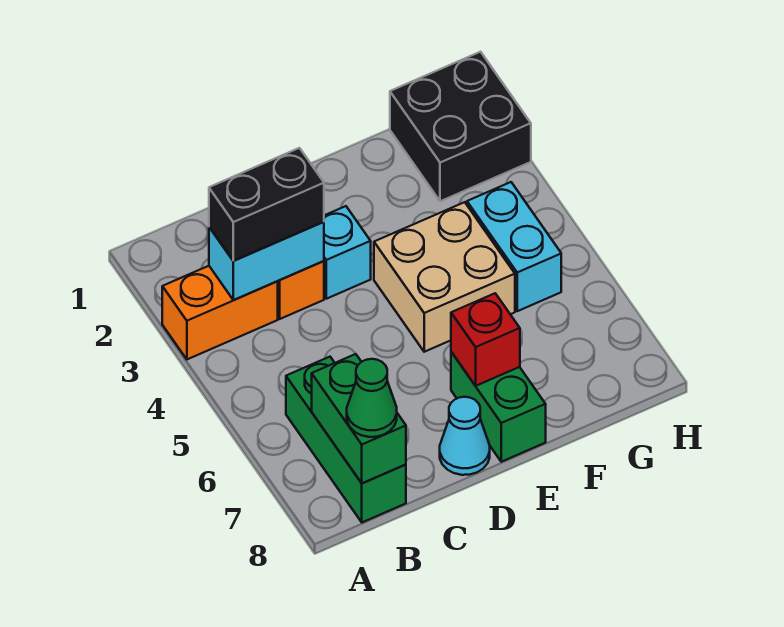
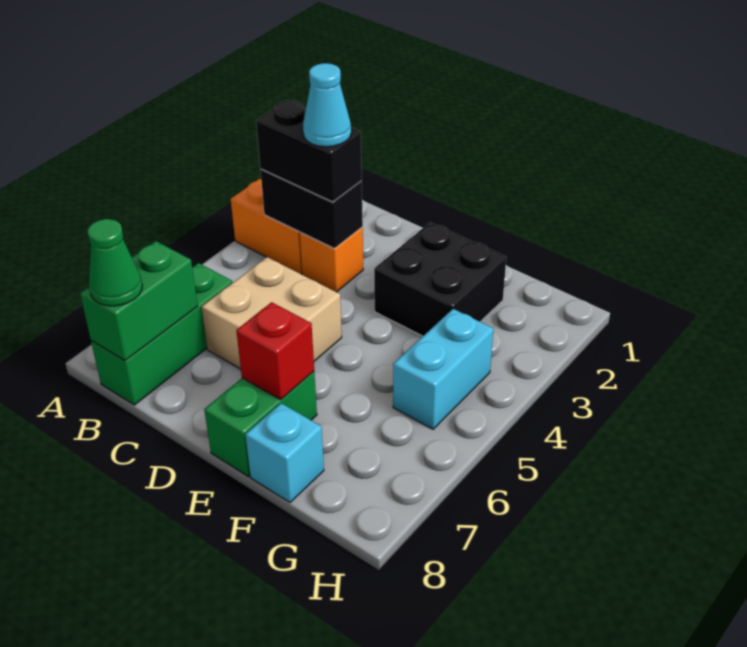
cyan brick B3:C3 level 2 -> black brick B3:C3 level 2
cyan brick D3 level 1 -> cyan brick F8 level 1
cyan cone D8 level 1 -> cyan cone C3 level 4
tan brick E4:F5 level 1 -> tan brick C5:D6 level 1
black brick G1:H2 level 1 -> black brick E2:F3 level 1

